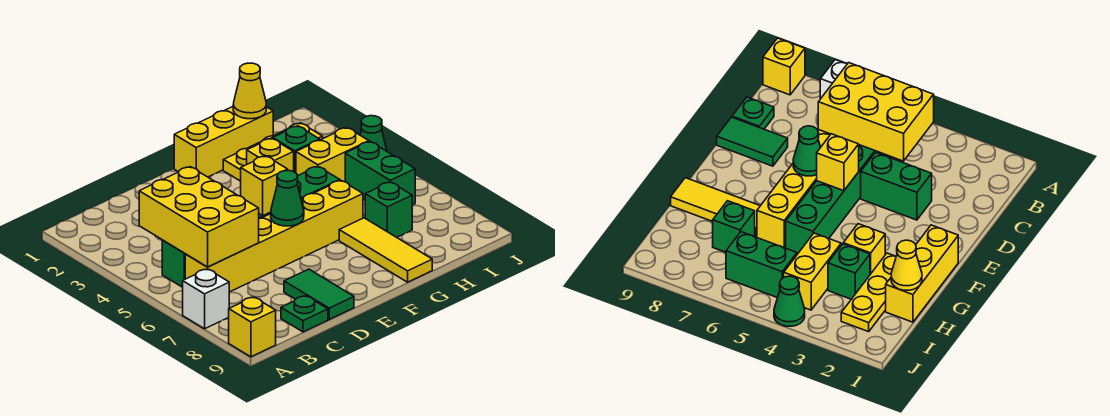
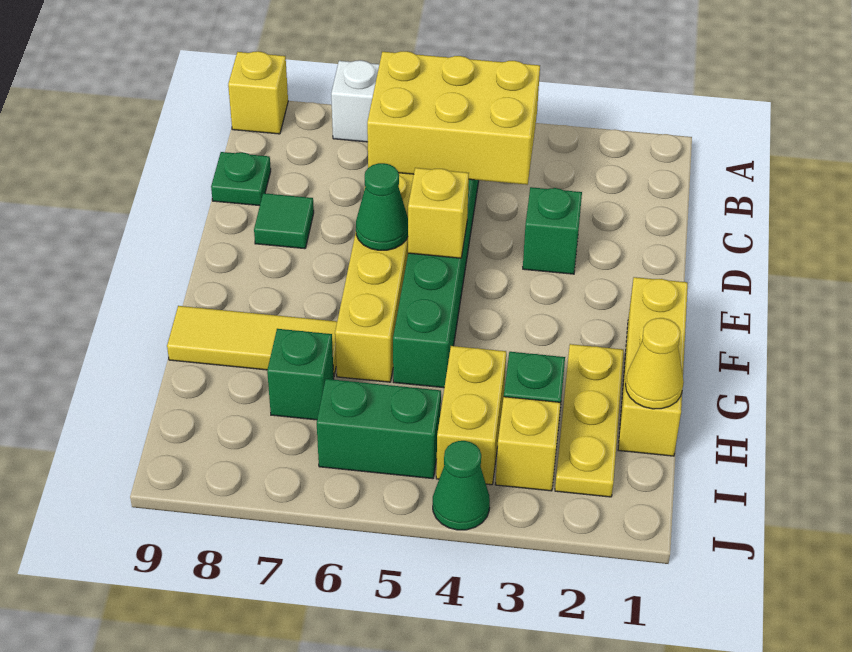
green brick D3:D4 level 1 -> green brick D3 level 1
green tile D8:D9 level 1 -> green tile D8 level 1
yellow brick G3 level 1 -> yellow brick I3 level 1

